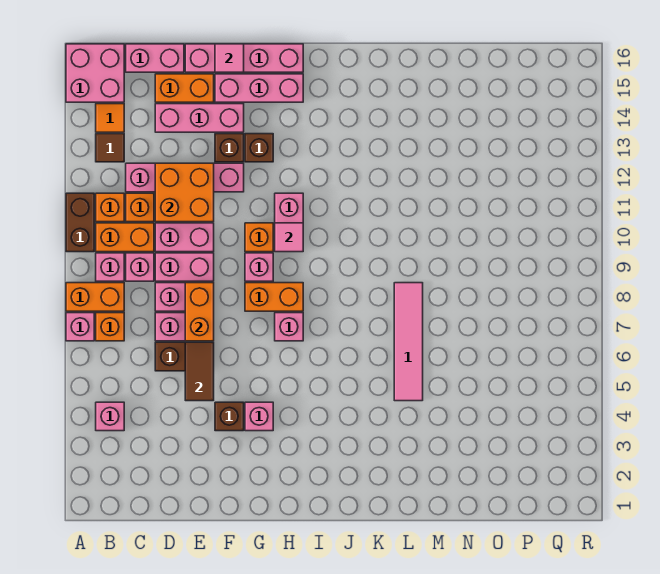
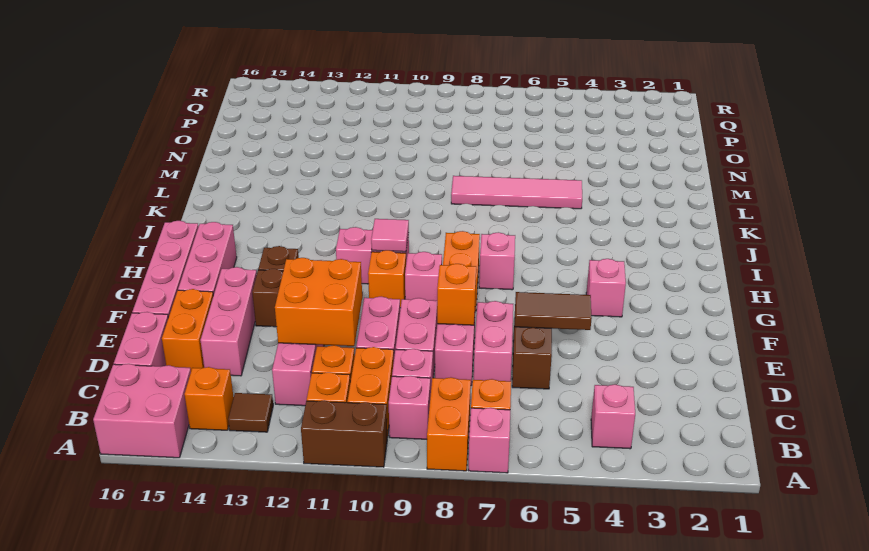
orange tile B14 level 1 -> orange brick B14 level 1
orange brick E7:E8 level 2 -> orange brick E8 level 2
brown brick F4 level 1 -> none
pink tile F16 level 2 -> none

